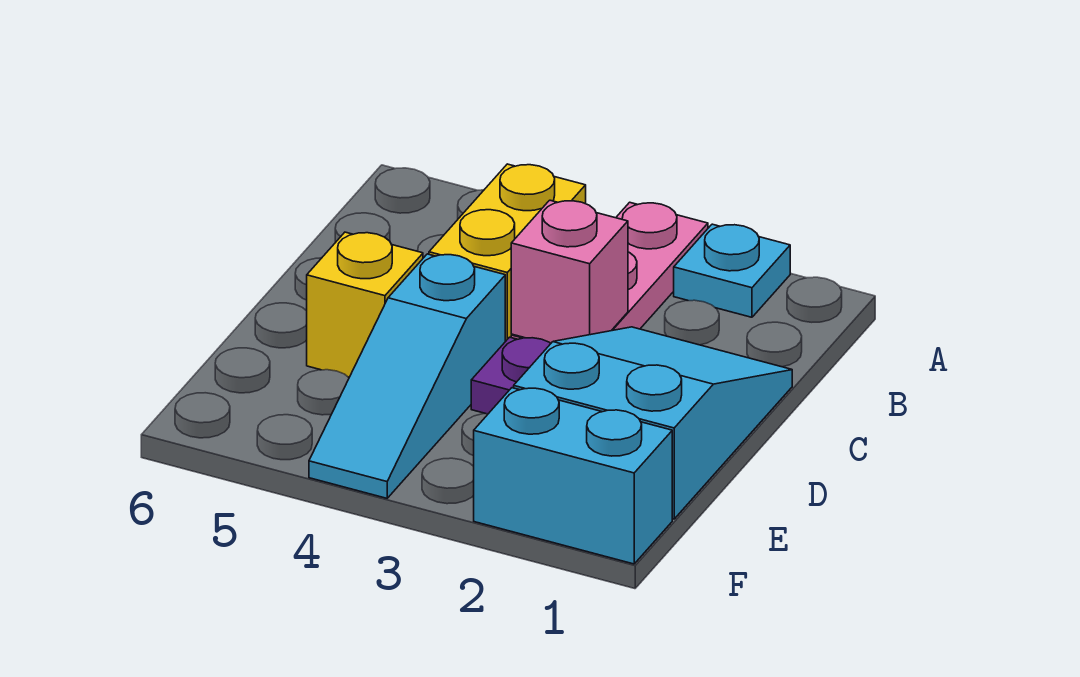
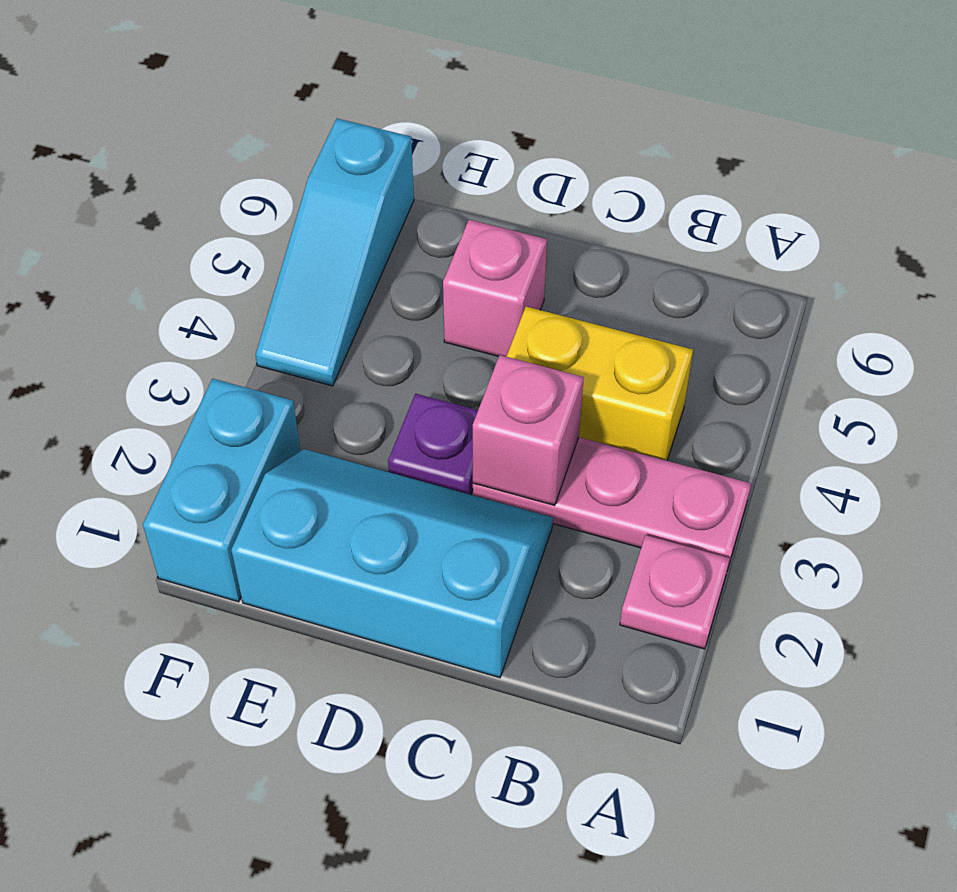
cyan plate A2 level 1 -> pink plate A2 level 1
cyan slope C1:E2 level 1 top E -> cyan slope C1:E2 level 1 top 1
cyan slope D4:F4 level 1 top D -> cyan slope F4:F6 level 1 top 6
yellow brick D5 level 1 -> pink brick D5 level 1

